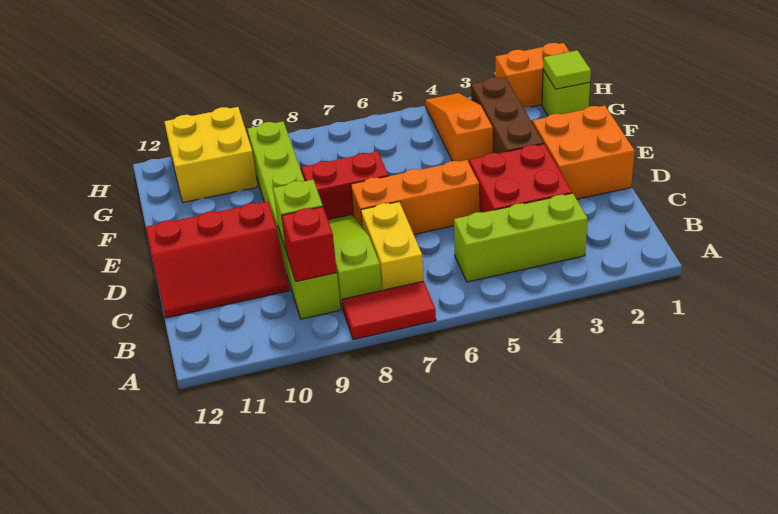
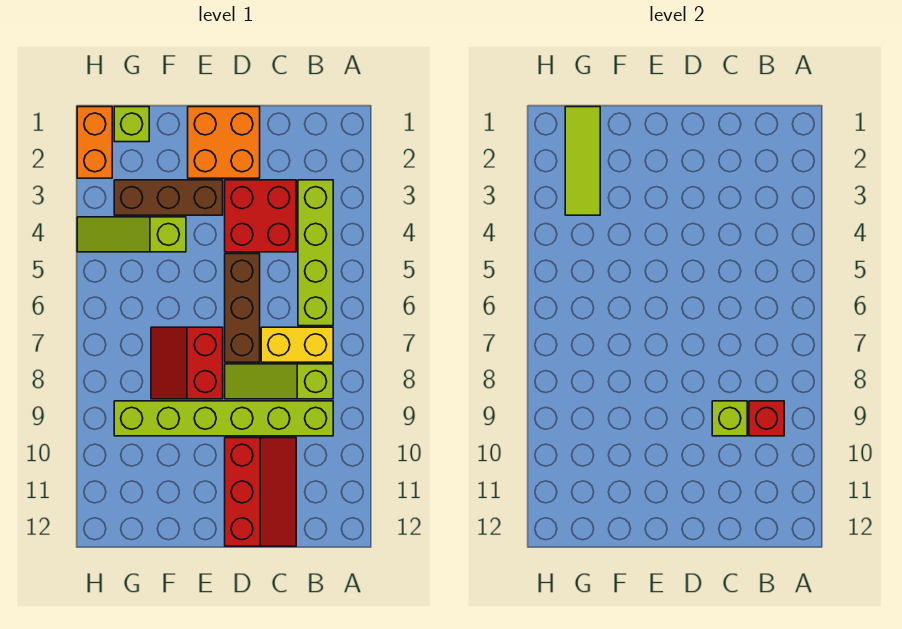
red tile A7:A8 level 1 -> none
lime brick B3:B5 level 1 -> lime brick B3:B6 level 1
orange brick D5:D7 level 1 -> brown brick D5:D7 level 1
orange slope F4:H4 level 1 top F -> lime slope F4:H4 level 1 top F
lime tile G1 level 2 -> lime tile G1:G3 level 2
yellow brick G10:H11 level 1 -> none

